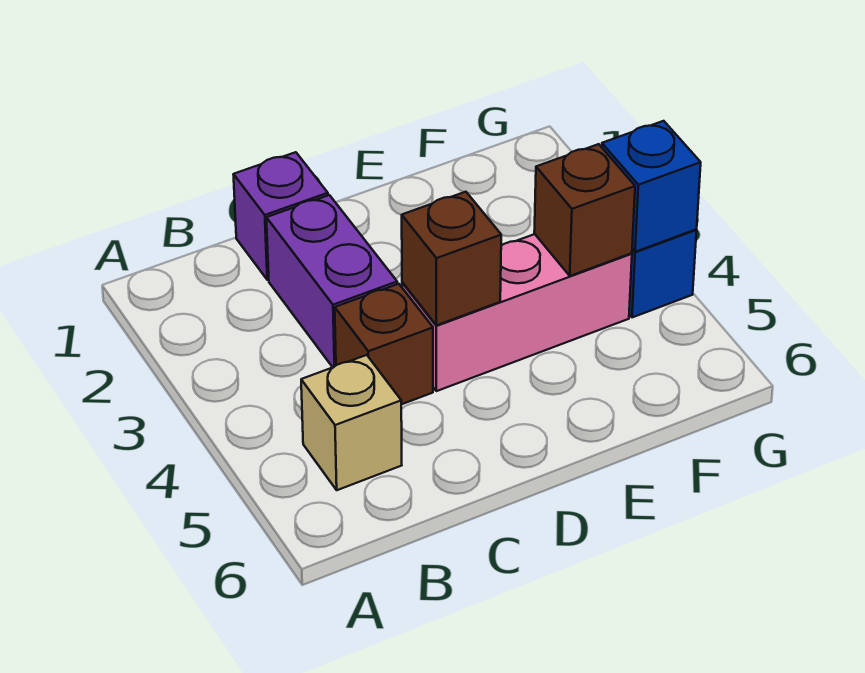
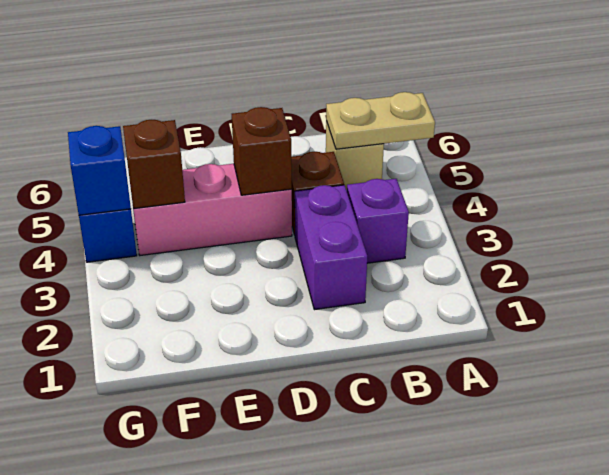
none -> tan plate A5:B5 level 2
purple brick C1 level 1 -> purple brick B3 level 1

